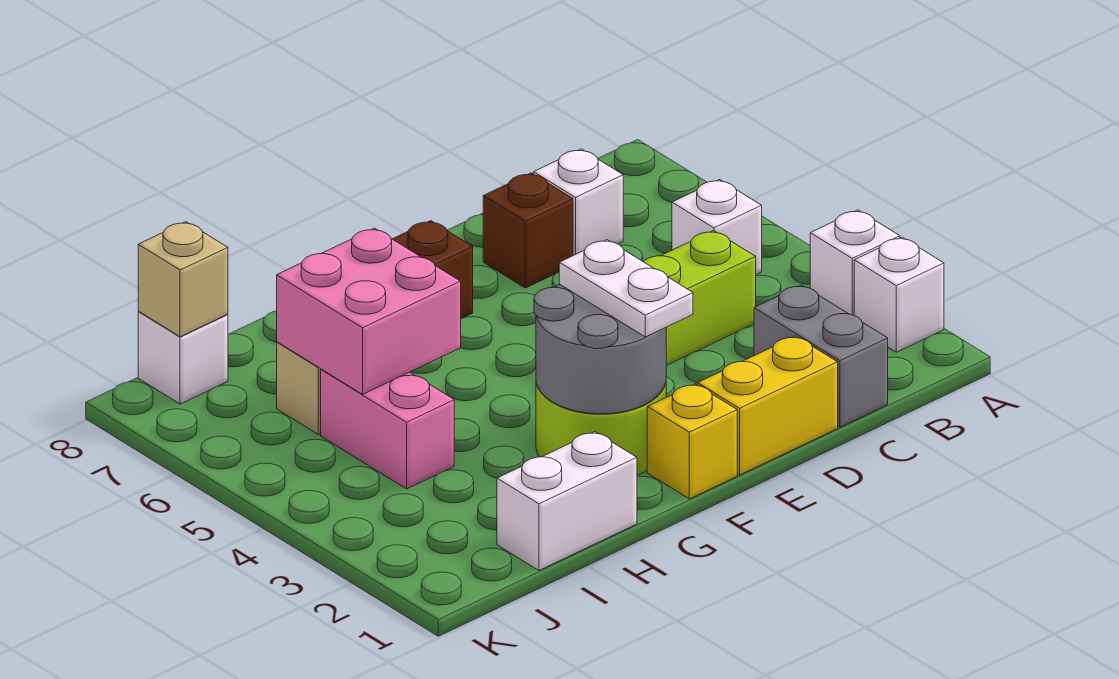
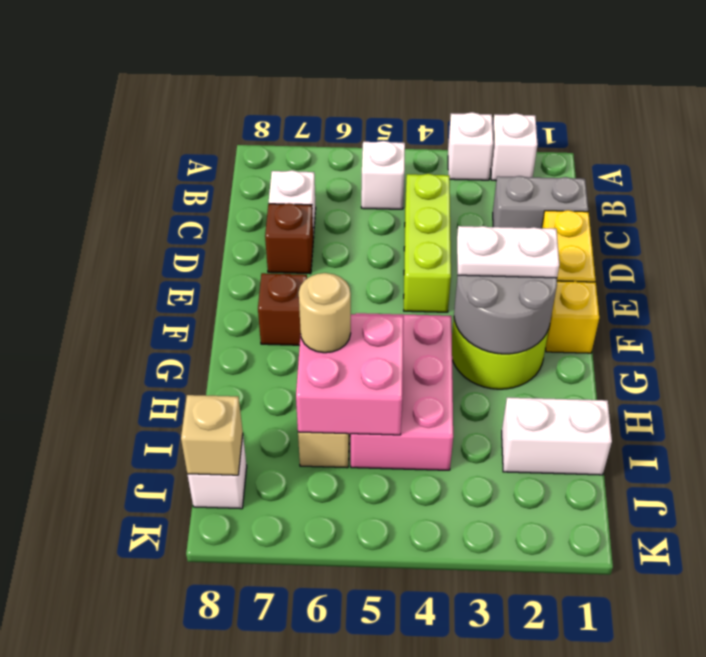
white brick H1:I1 level 1 -> white brick I1:I2 level 1
none -> tan round brick H6 level 3
pink brick I4:I5 level 1 -> pink brick G4:I5 level 1

